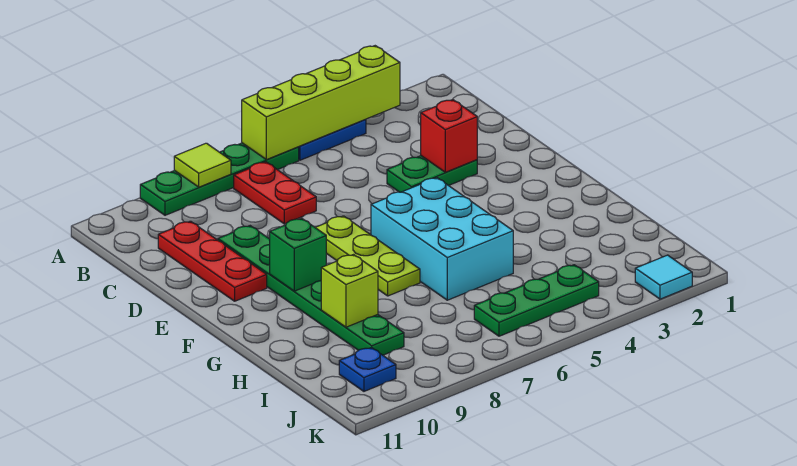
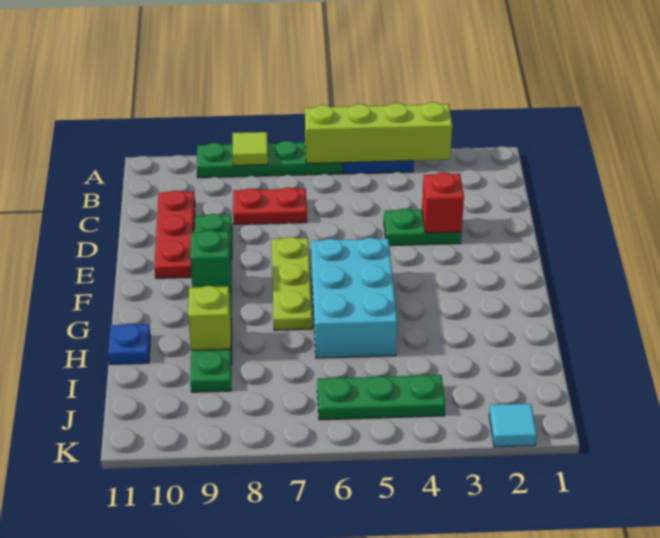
red plate B7:C7 level 1 -> red plate C7:C8 level 1
blue plate J10 level 1 -> blue plate H11 level 1

